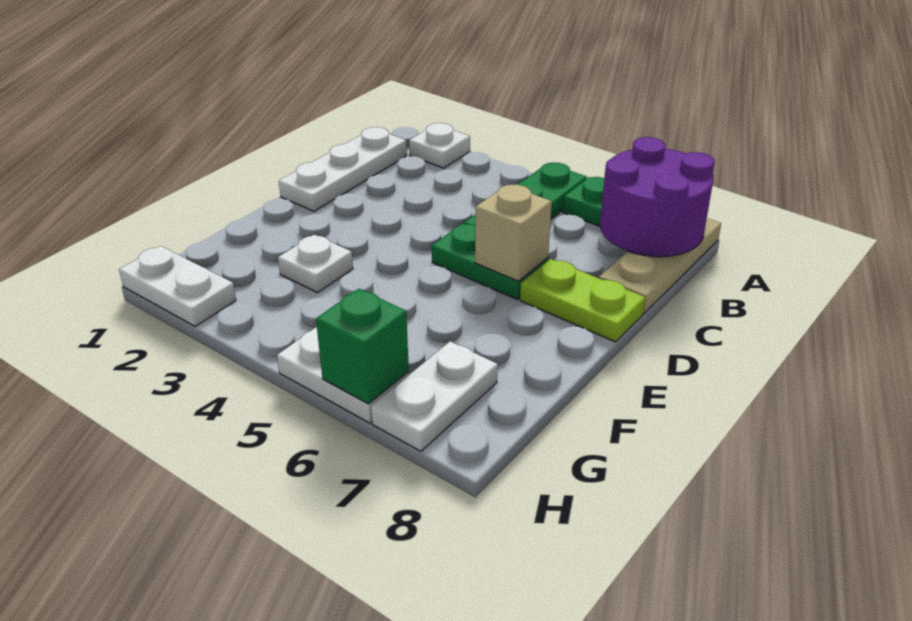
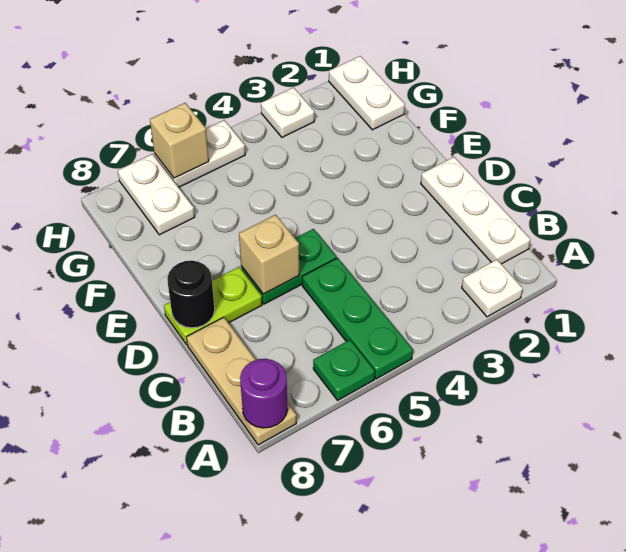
purple round brick A7:B8 level 2 -> purple round brick A8 level 2
none -> black round brick D8 level 2
white plate F3 level 1 -> white plate H3 level 1
white plate H1:H2 level 1 -> white plate G1:H1 level 1
green brick H6 level 2 -> tan brick H6 level 2

